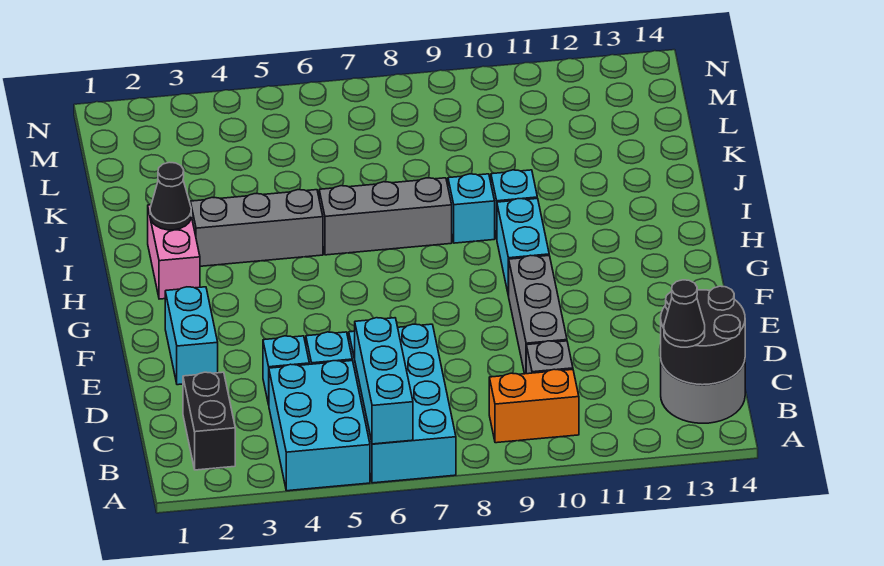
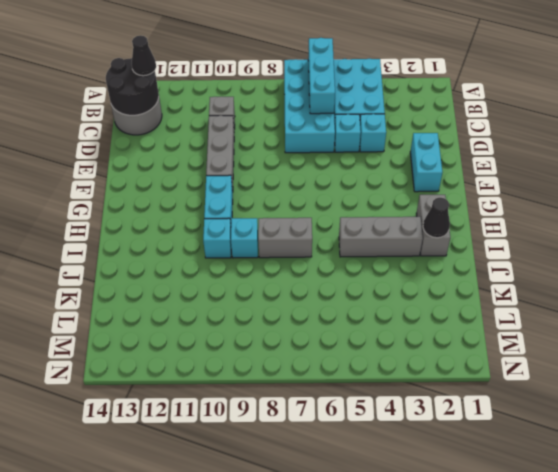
black brick B2:C2 level 1 -> none
orange brick B9:B10 level 1 -> none
pink brick H2:I2 level 1 -> grey brick H2:I2 level 1
grey brick I6:I8 level 1 -> grey brick I7:I8 level 1

